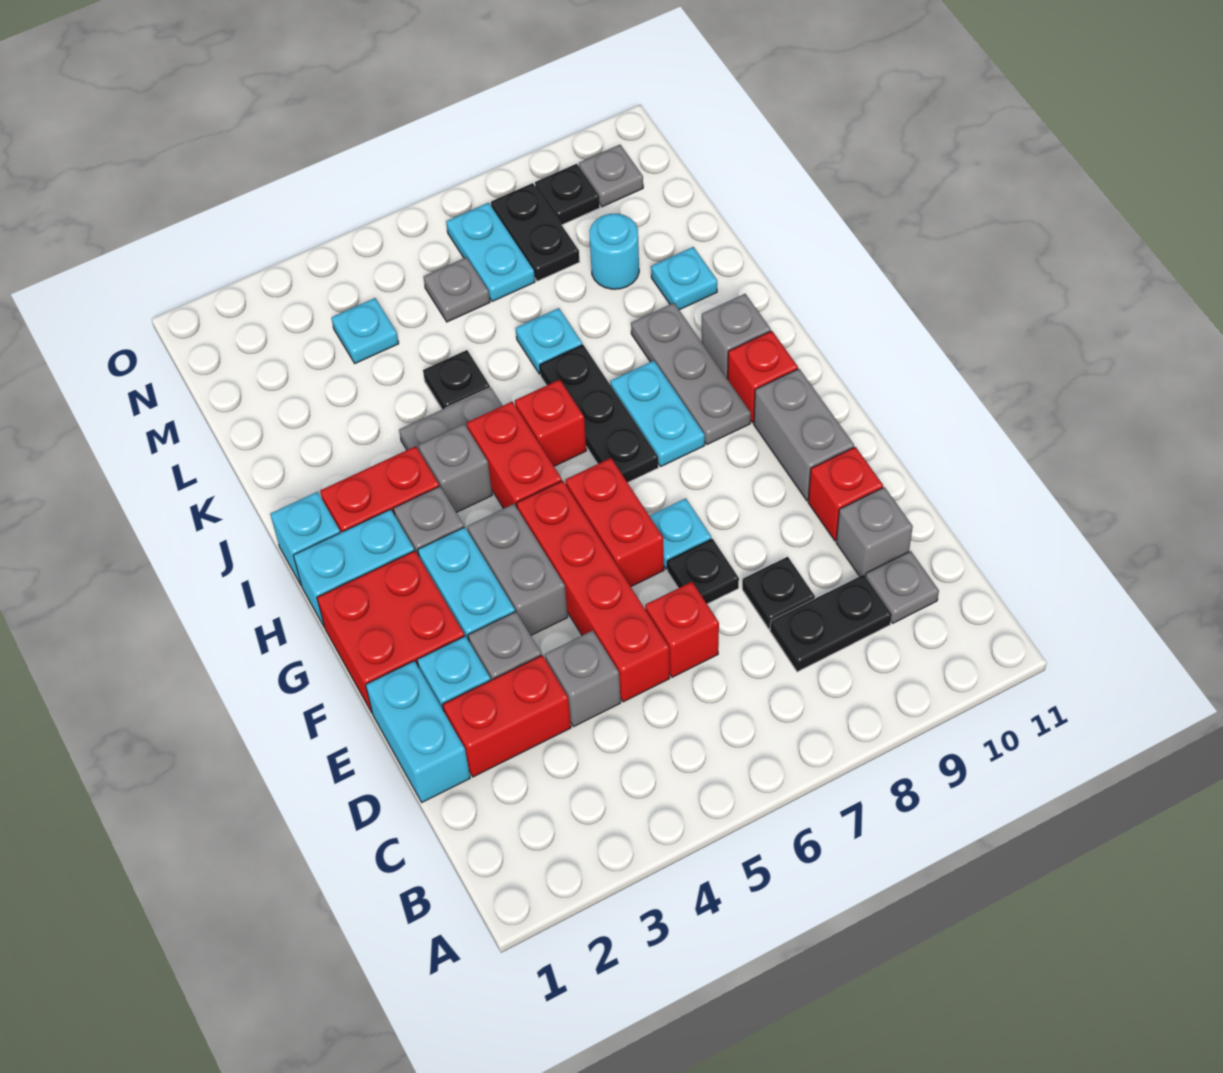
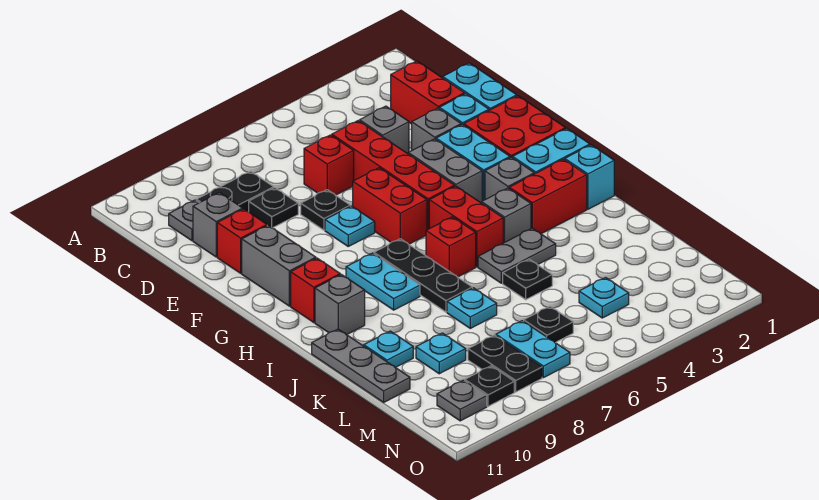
red brick D2:D3 level 1 -> red brick C2:D2 level 1
grey plate H9:J9 level 1 -> grey plate J11:L11 level 1
cyan round brick L9 level 1 -> cyan plate L9 level 1
grey plate M6 level 1 -> black plate M6 level 1

